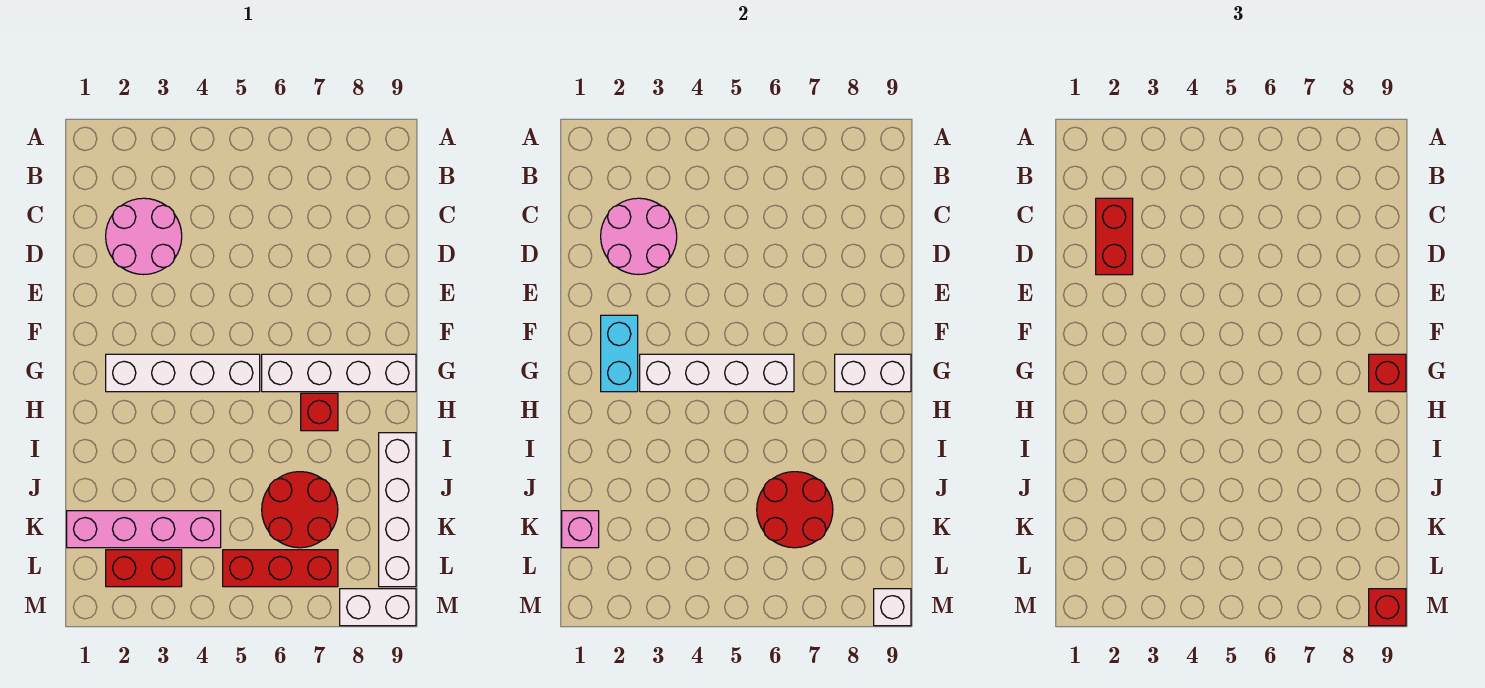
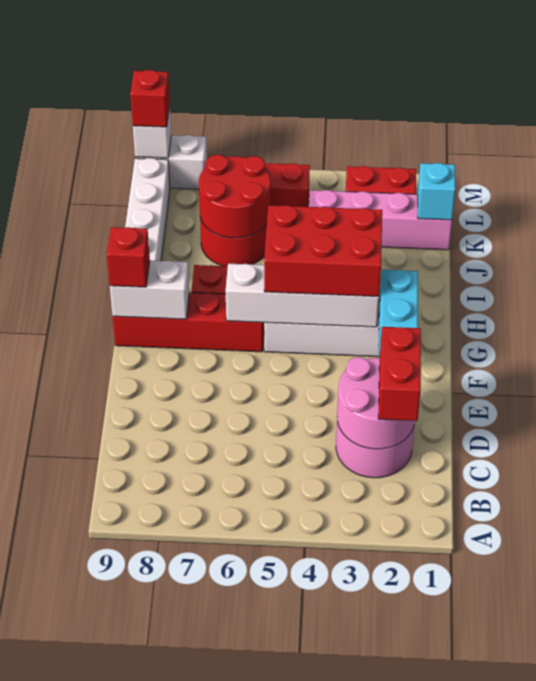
none -> red brick G3:H5 level 3
white brick G6:G9 level 1 -> red brick G6:G9 level 1
pink brick K1 level 2 -> cyan brick K1 level 2

